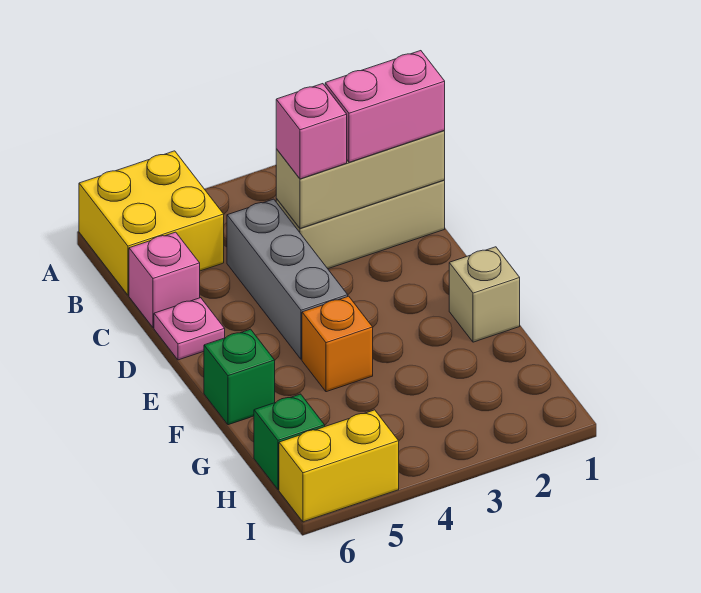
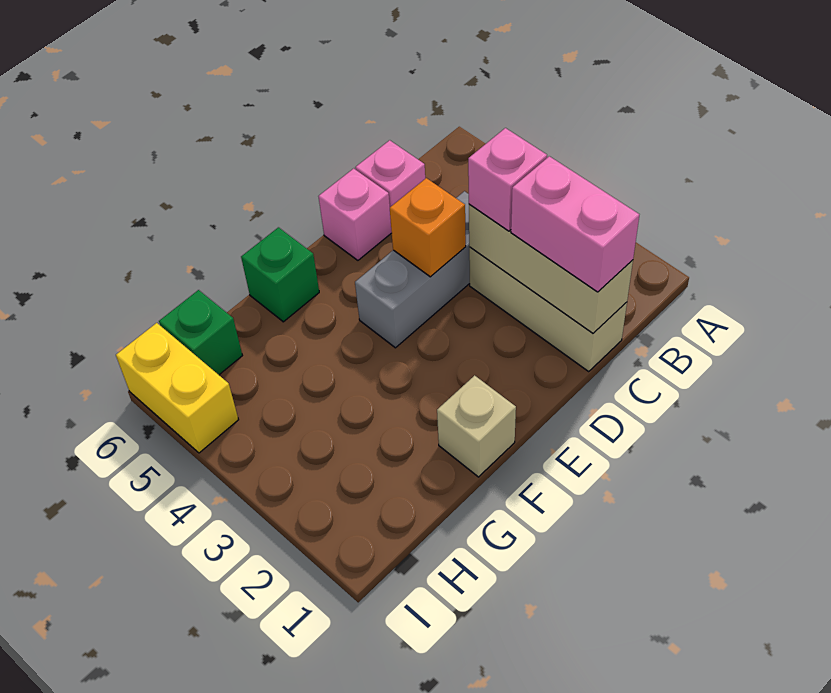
yellow brick A5:B6 level 1 -> none
pink plate D6 level 1 -> pink brick D6 level 1
orange brick F4 level 1 -> orange brick D4 level 2

